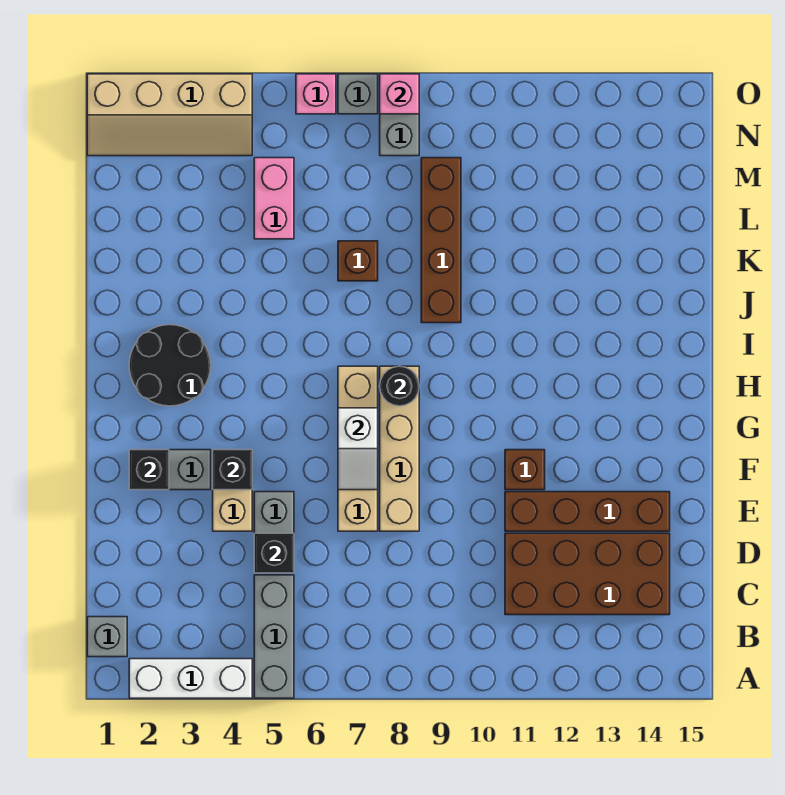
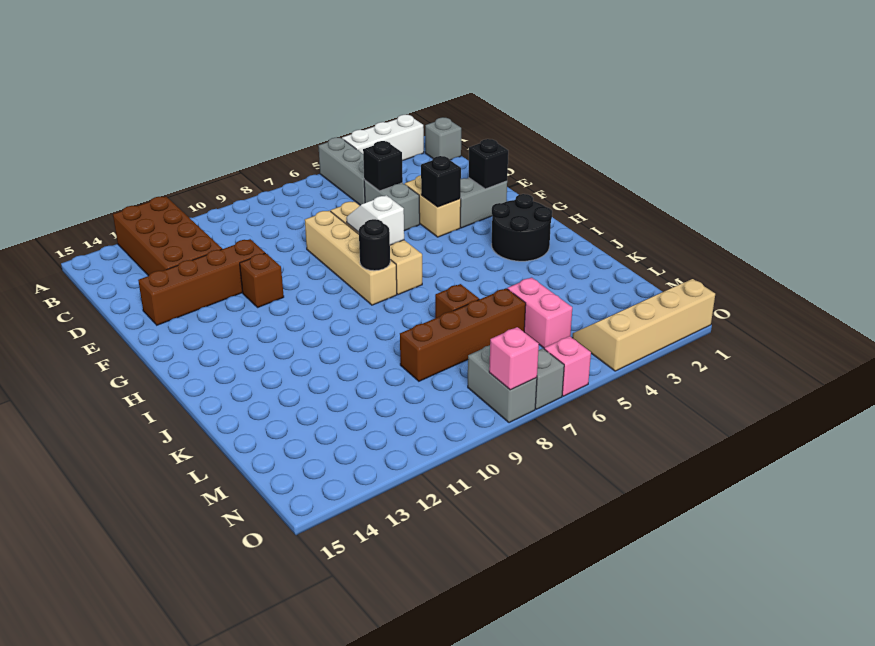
brown brick C11:D14 level 1 -> brown brick A12:D13 level 1
brown brick J9:M9 level 1 -> brown brick L6:L9 level 1

